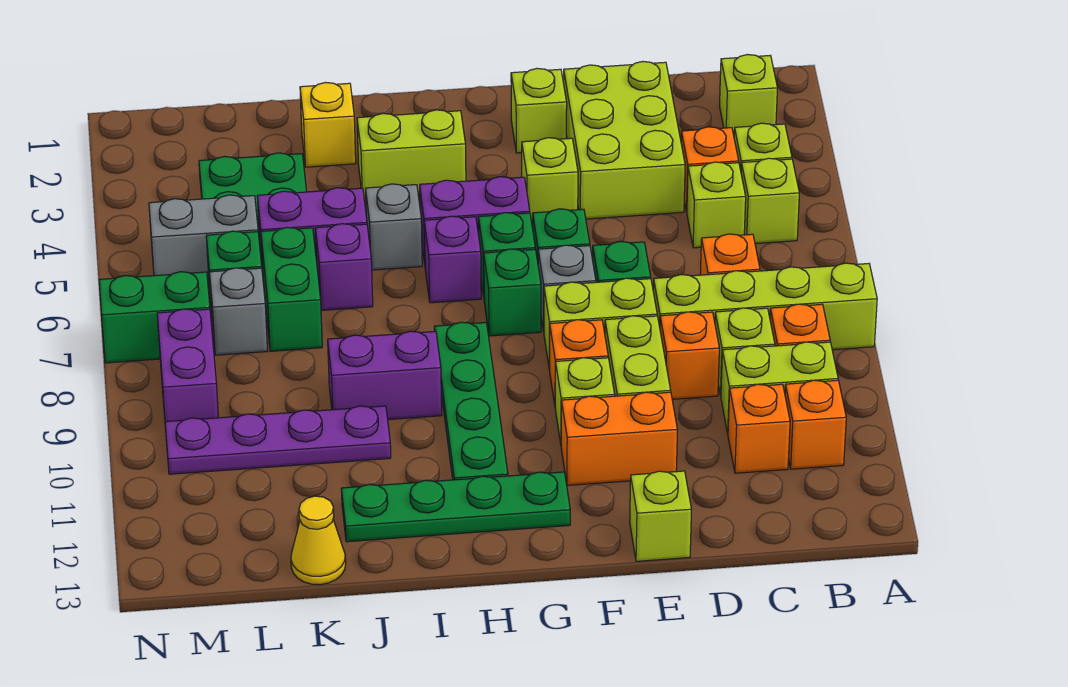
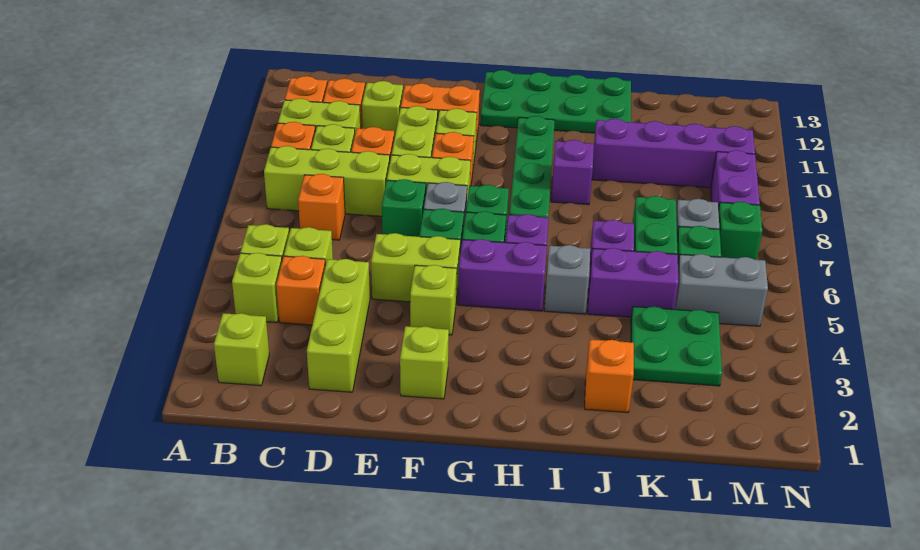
lime brick A8:D8 level 1 -> lime brick B8:D8 level 1
lime brick D2:E4 level 1 -> lime brick D2:D4 level 1
lime brick E13 level 1 -> lime brick D11 level 1
green plate G12:J12 level 1 -> green plate G12:J13 level 1
lime brick H3:I3 level 1 -> lime brick E5:F5 level 1
purple brick I9:J9 level 1 -> purple brick I9 level 1
yellow brick J2 level 1 -> orange brick J2 level 1
purple plate J10:M10 level 1 -> purple brick J10:M10 level 1
yellow cone K13 level 1 -> none
green brick M7:N7 level 1 -> green brick M7 level 1

